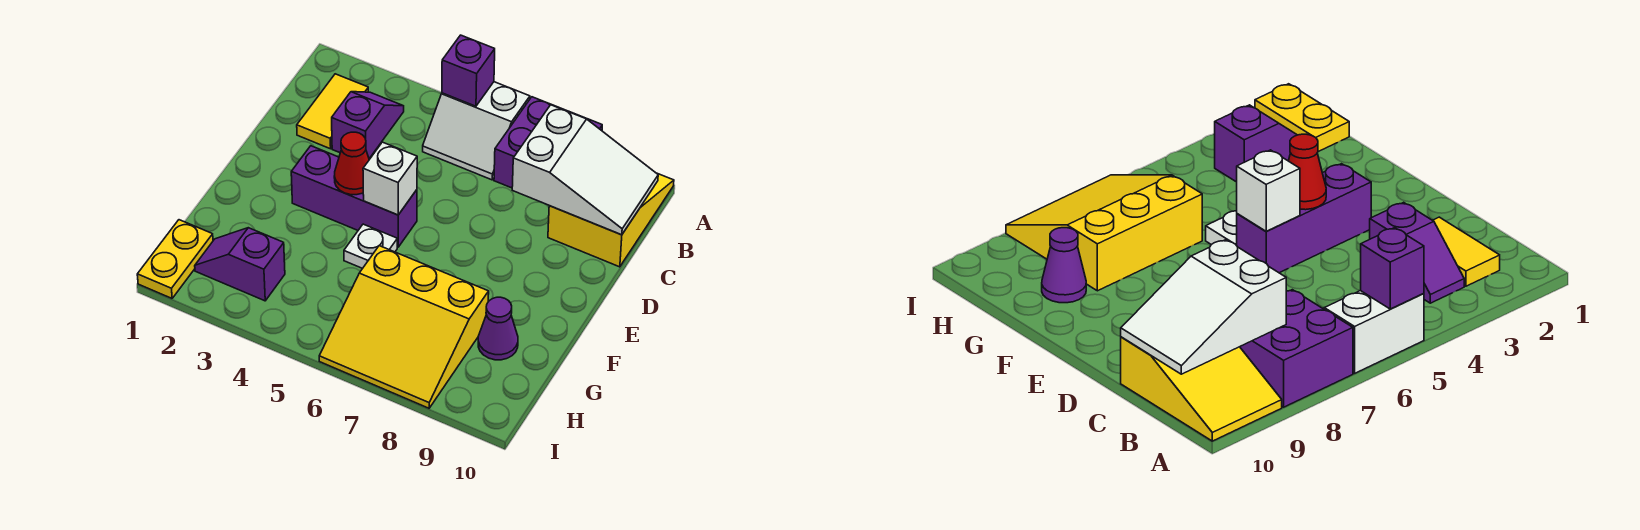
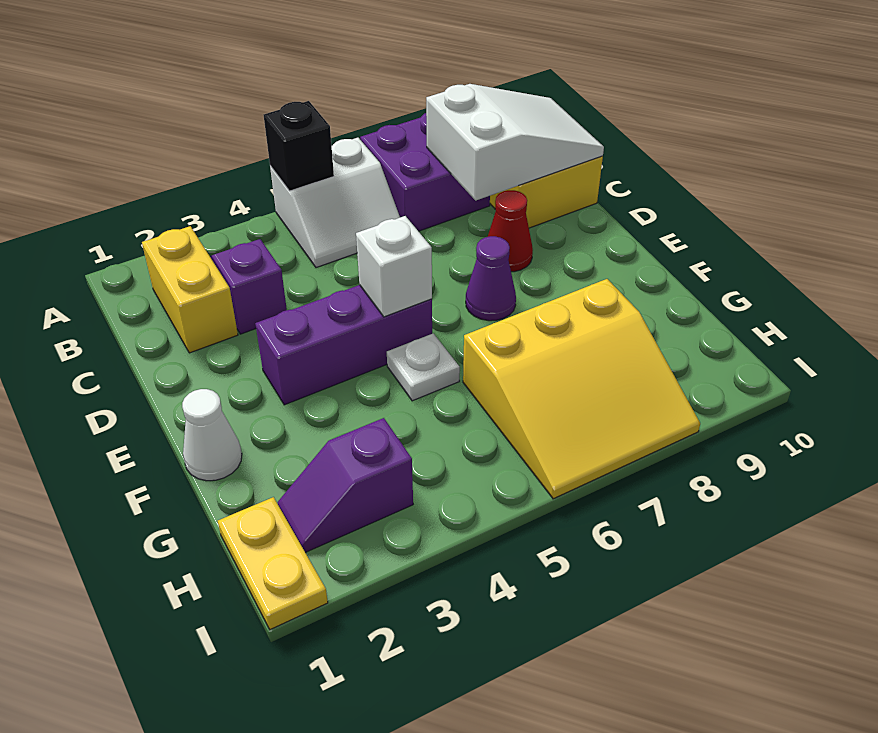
purple brick A5 level 2 -> black brick A5 level 2
yellow tile B2:C2 level 1 -> yellow brick B2:C2 level 1
red cone E4 level 2 -> red cone D8 level 1
none -> white cone F1 level 1
purple cone G9 level 1 -> purple cone E7 level 1

